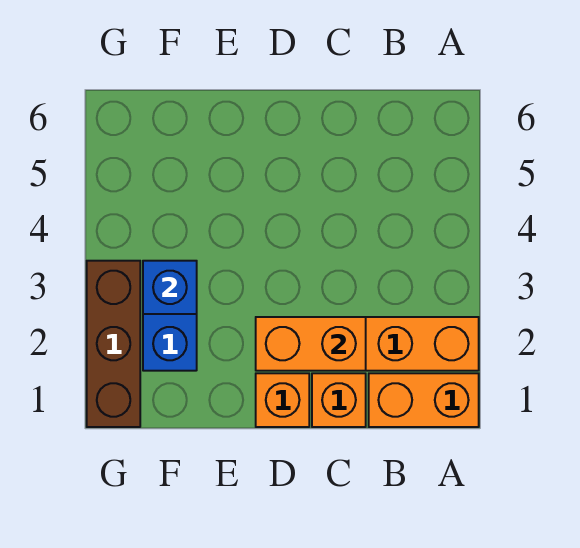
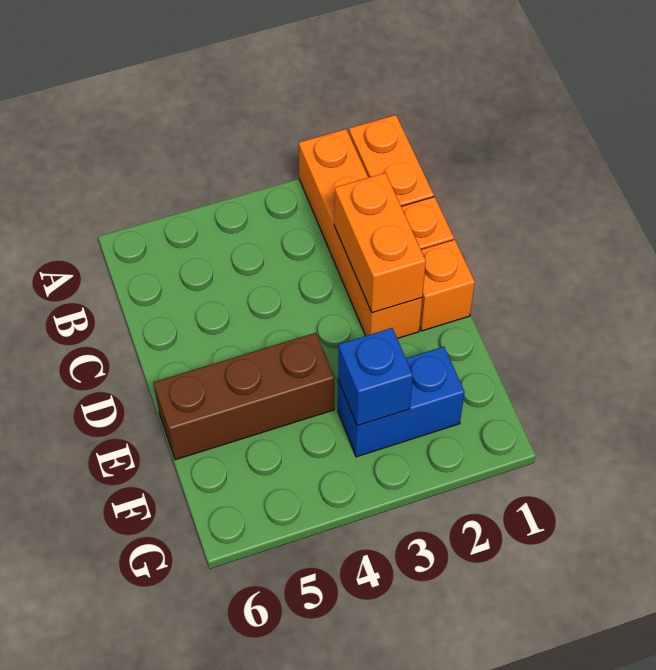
brown brick G1:G3 level 1 -> brown brick E4:E6 level 1

